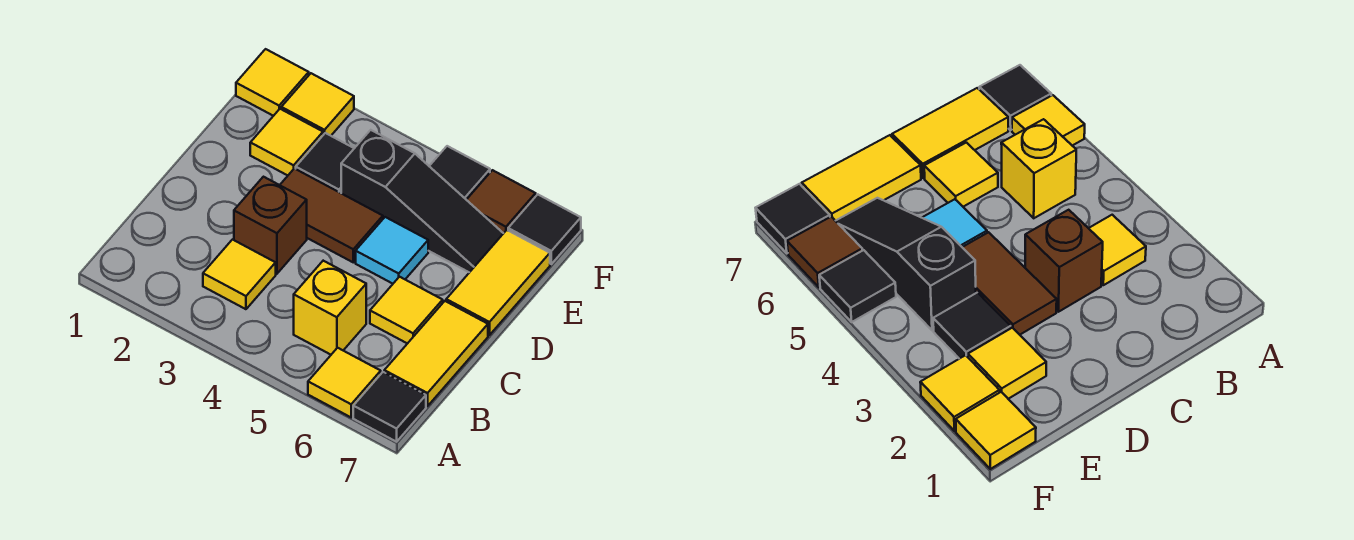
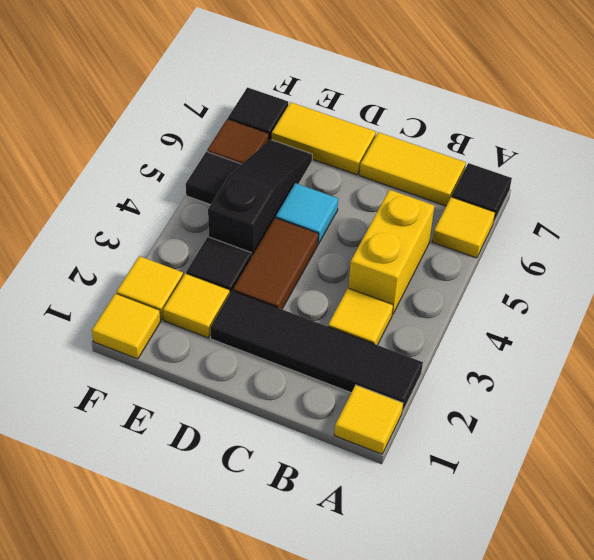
none -> black tile A2:D2 level 1
yellow brick B5 level 1 -> yellow brick B4:B5 level 1
brown brick C3 level 1 -> none
yellow tile C6 level 1 -> yellow tile A1 level 1

